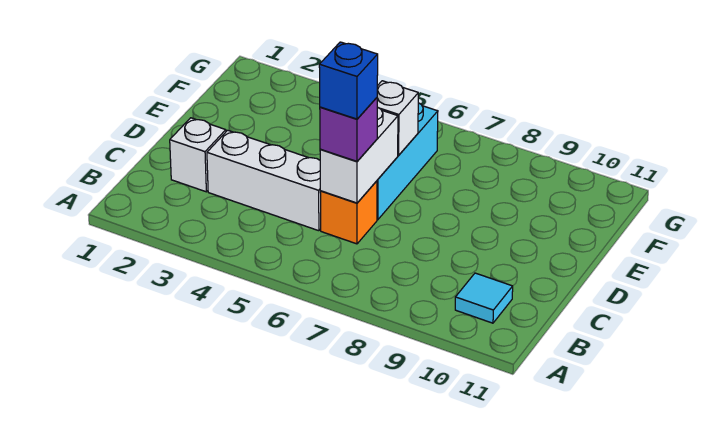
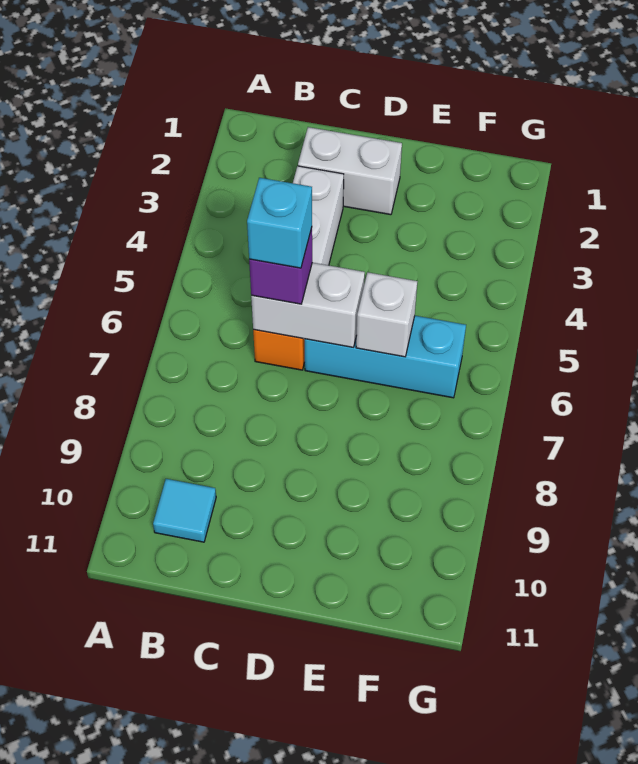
white brick C2 level 1 -> white brick C2:D2 level 1
blue brick C6 level 4 -> cyan brick C6 level 4

